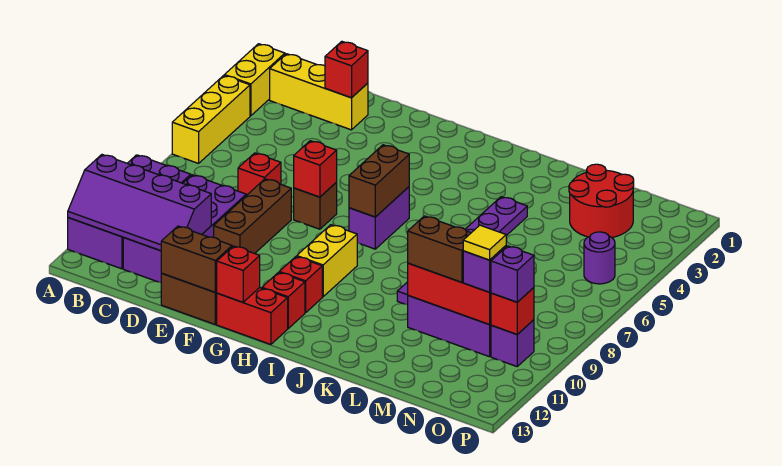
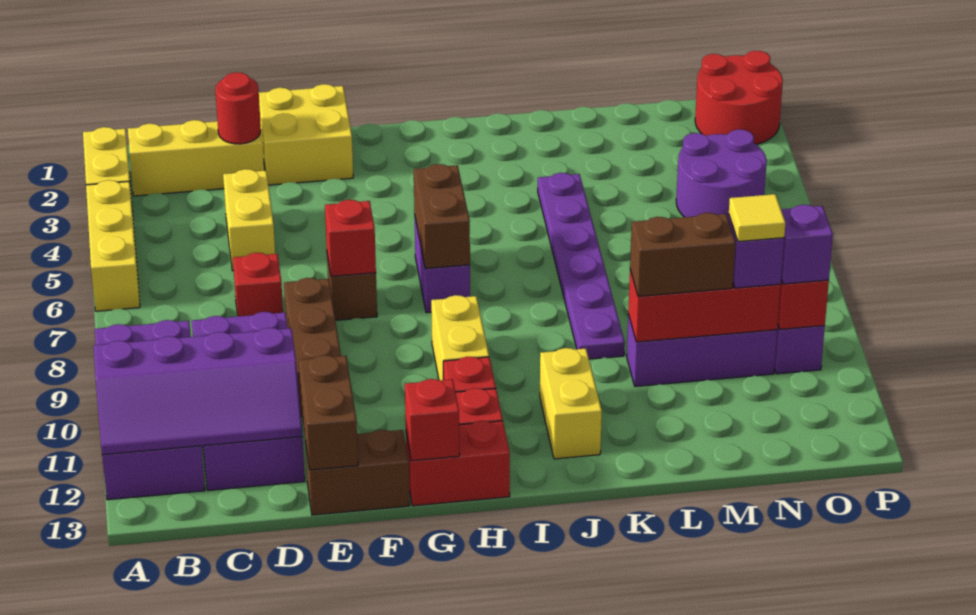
red brick D2 level 2 -> red round brick D2 level 2
none -> yellow brick D4:D5 level 1
none -> yellow brick E1:F2 level 1
brown brick E13:F13 level 2 -> brown brick E12:E13 level 2
none -> yellow brick J11:J12 level 1
red round brick M2:N3 level 1 -> red round brick O1:P2 level 1
purple round brick O5 level 1 -> purple round brick N4:O5 level 1

